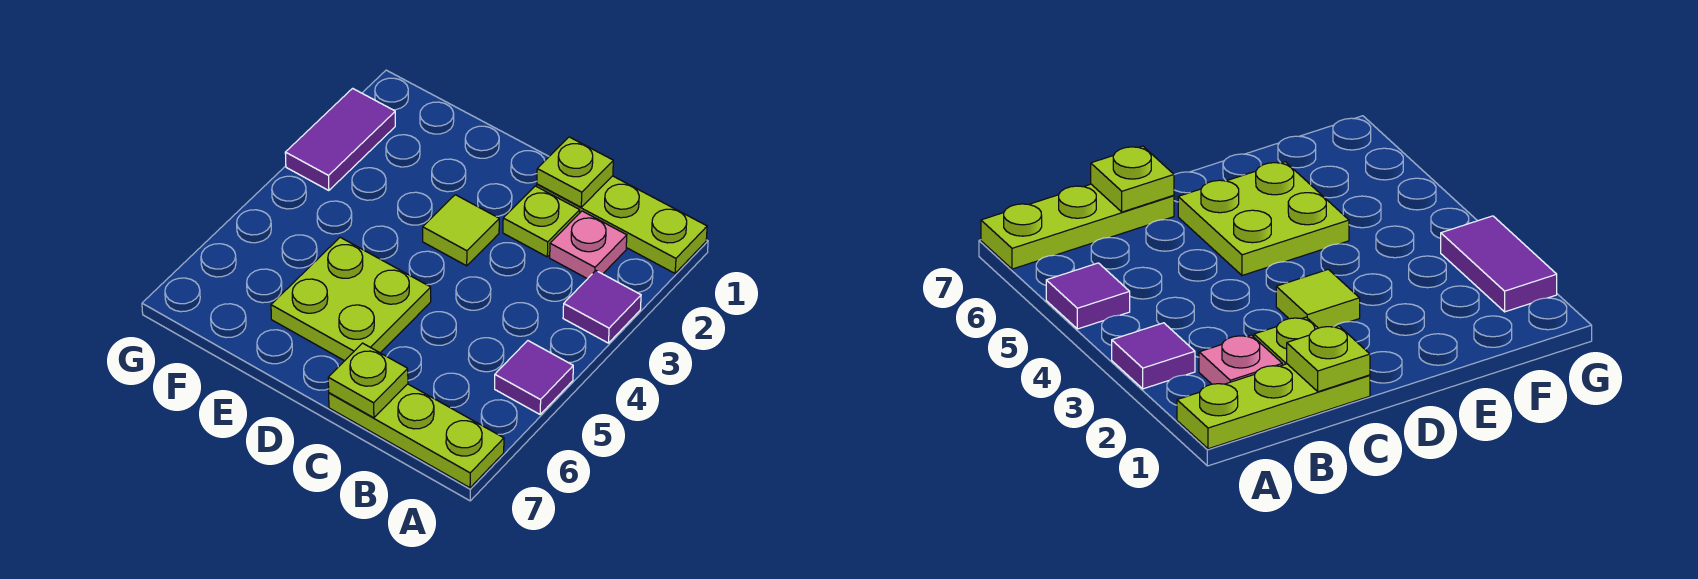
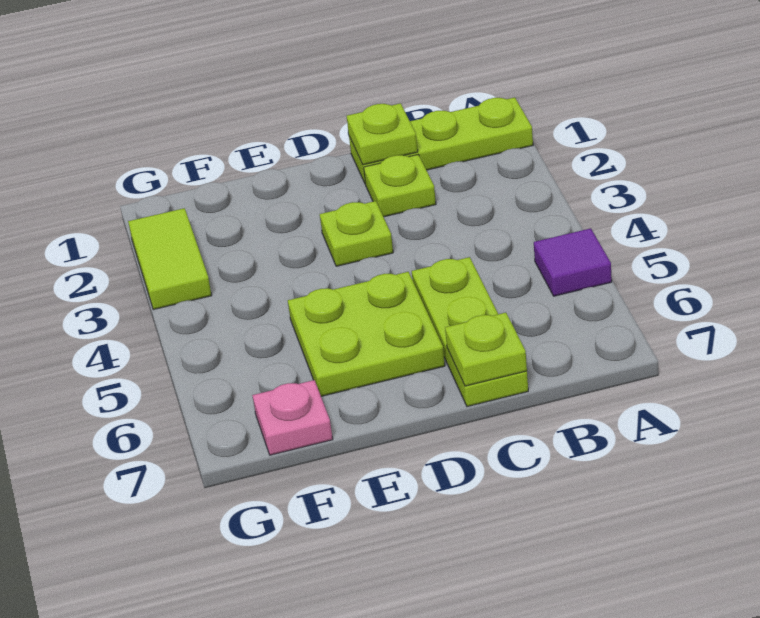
purple tile A3 level 1 -> none
lime plate A7:C7 level 1 -> lime plate C5:C7 level 1
pink plate B2 level 1 -> pink plate F7 level 1
lime tile D3 level 1 -> lime plate D3 level 1
purple tile G2:G3 level 1 -> lime tile G2:G3 level 1

